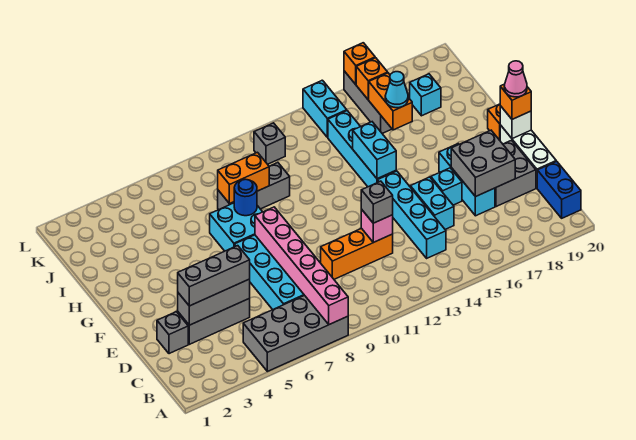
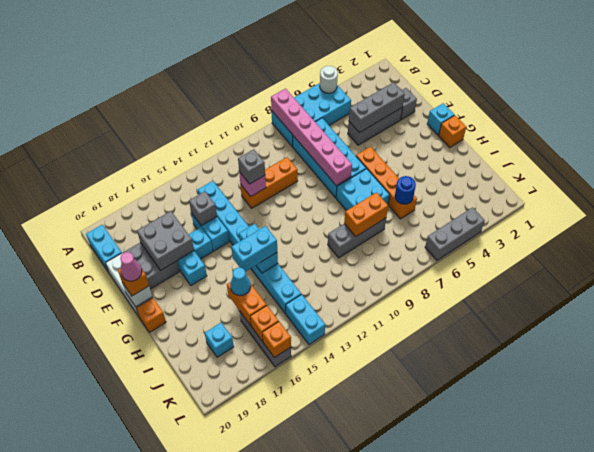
grey brick A5:B8 level 1 -> cyan brick A5:B8 level 1
none -> white round brick A5 level 2
blue brick B20:C20 level 1 -> cyan brick B20:C20 level 1
grey brick D3:D5 level 3 -> grey brick L4:L6 level 1
none -> cyan brick F1 level 1
none -> orange brick F6:I6 level 1
none -> orange brick G1 level 1
blue round brick H8 level 2 -> blue round brick I6 level 2
none -> cyan brick H14:H15 level 3
grey brick K11 level 1 -> grey brick D15 level 2

